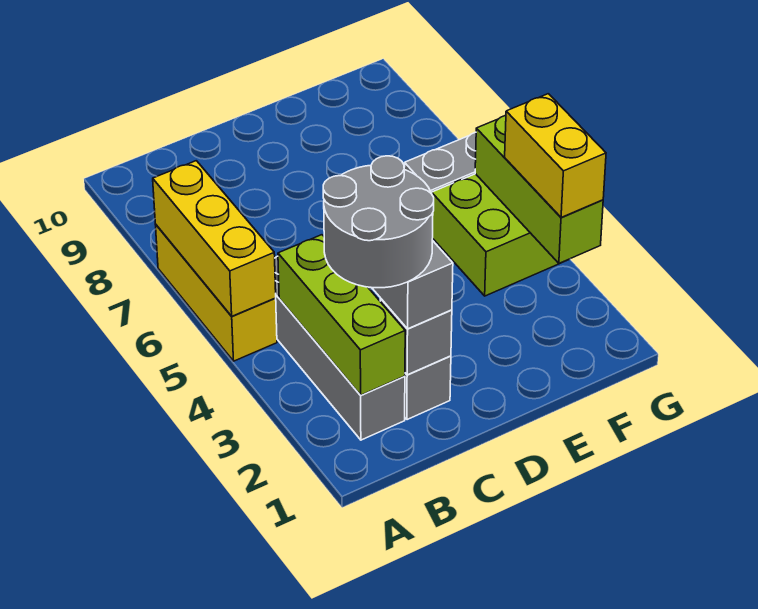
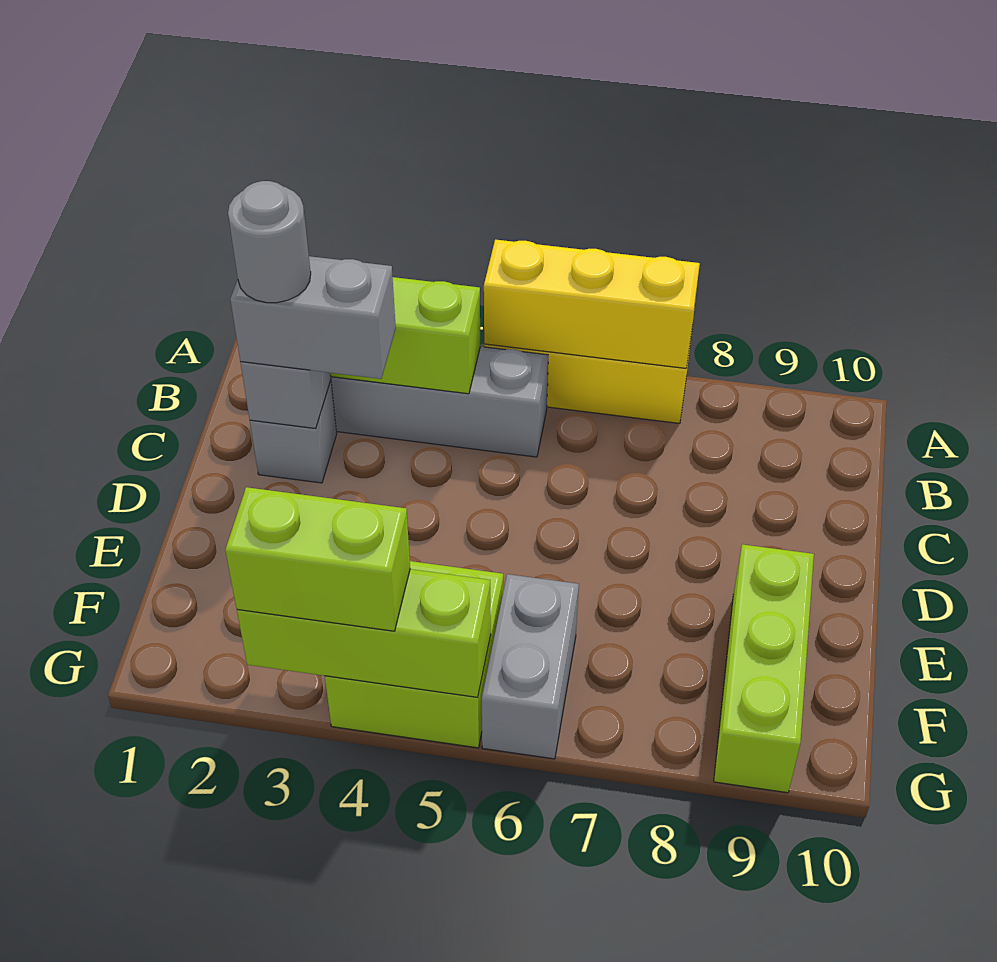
grey round brick B2:C3 level 4 -> grey round brick C2 level 4
none -> lime brick E9:G9 level 1
yellow brick G3:G4 level 3 -> lime brick G3:G4 level 3

